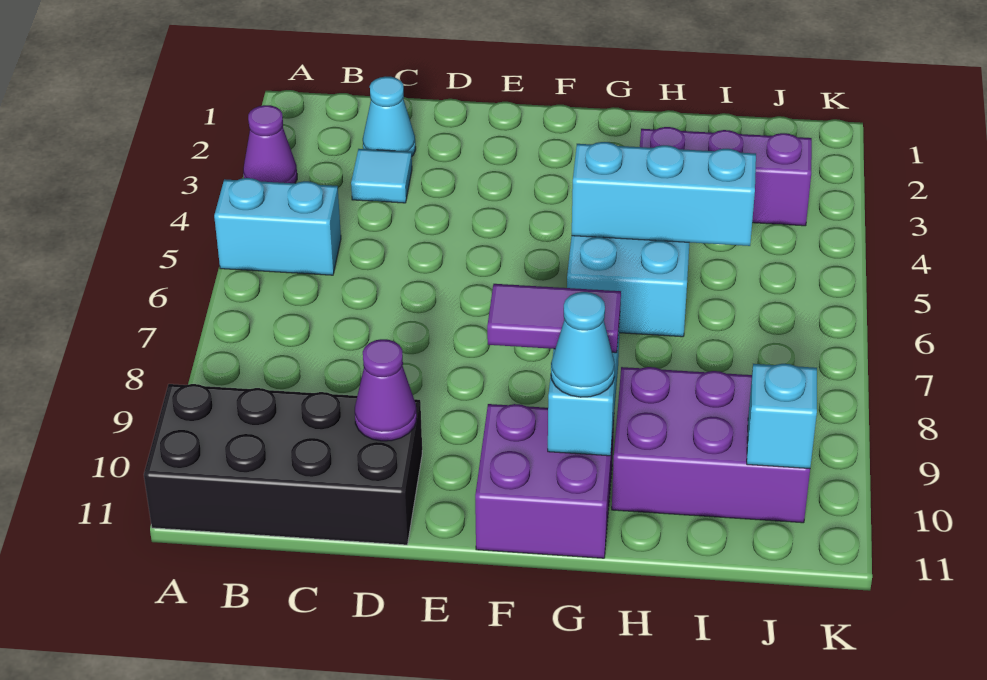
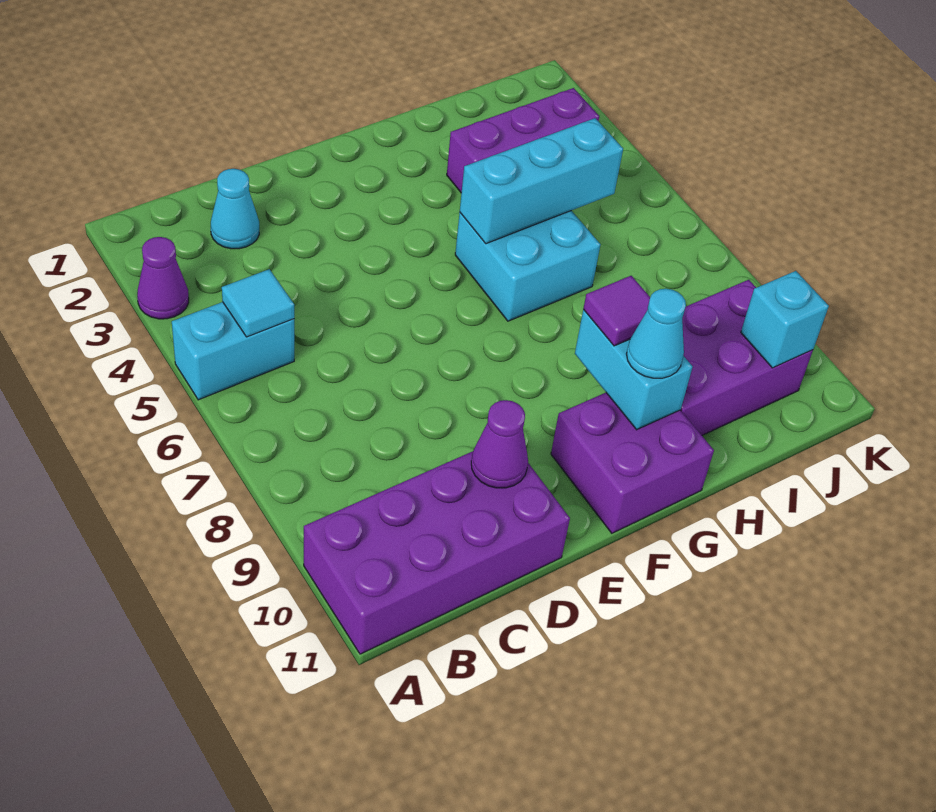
black brick A10:D11 level 1 -> purple brick A10:D11 level 1
cyan tile C3 level 1 -> cyan tile B5 level 2
purple tile F9:G9 level 3 -> purple tile G9 level 3

